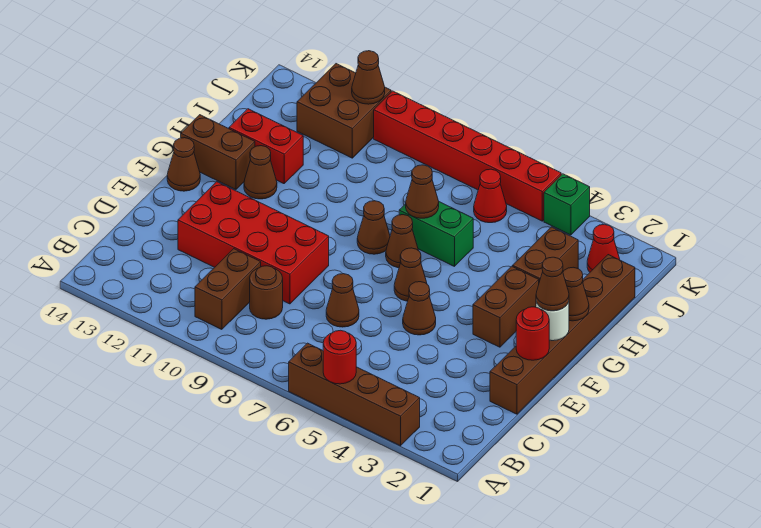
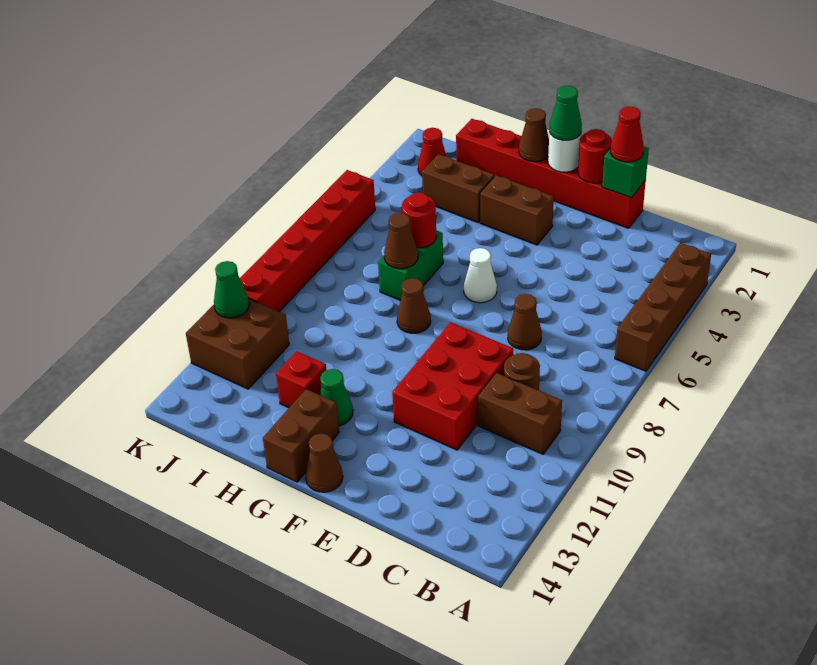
red round brick A5 level 2 -> red round brick H6 level 2
brown brick D1:I1 level 1 -> red brick D1:I1 level 1
red brick D9:E12 level 1 -> red brick D9:E11 level 1
brown cone E5 level 1 -> none
brown cone F1 level 3 -> green cone F1 level 3
brown cone F6 level 1 -> white cone F6 level 1
brown cone G7 level 1 -> none
brown cone G12 level 1 -> green cone G12 level 1
red brick H12:H13 level 1 -> red brick H12 level 1
red cone J6 level 1 -> red cone D1 level 3
green brick K4 level 1 -> green brick D1 level 2
brown cone K11 level 2 -> green cone K11 level 2

